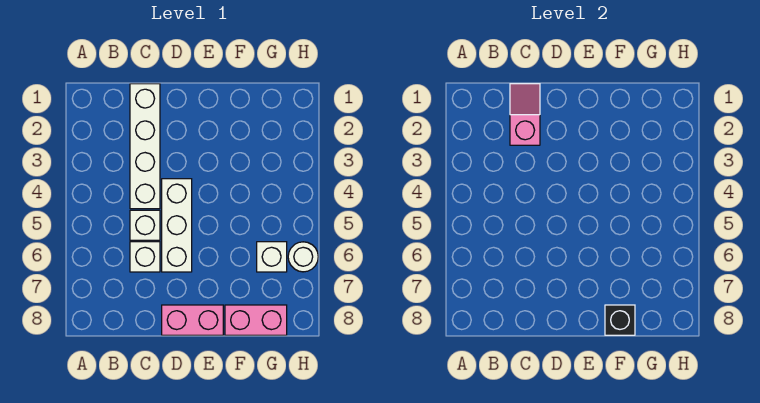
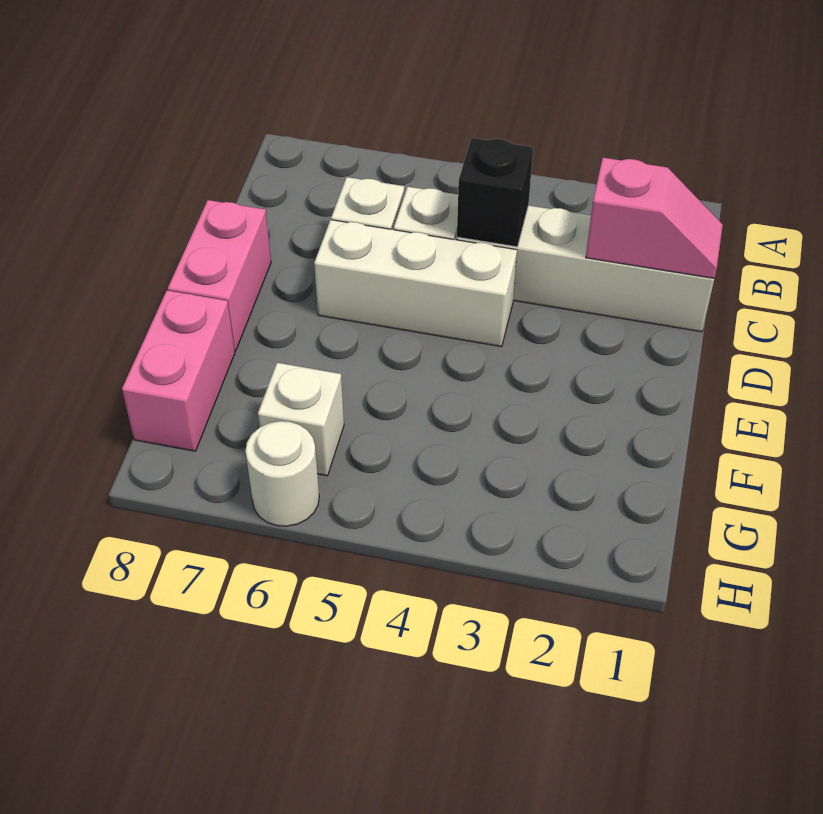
black brick F8 level 2 -> black brick C4 level 2

